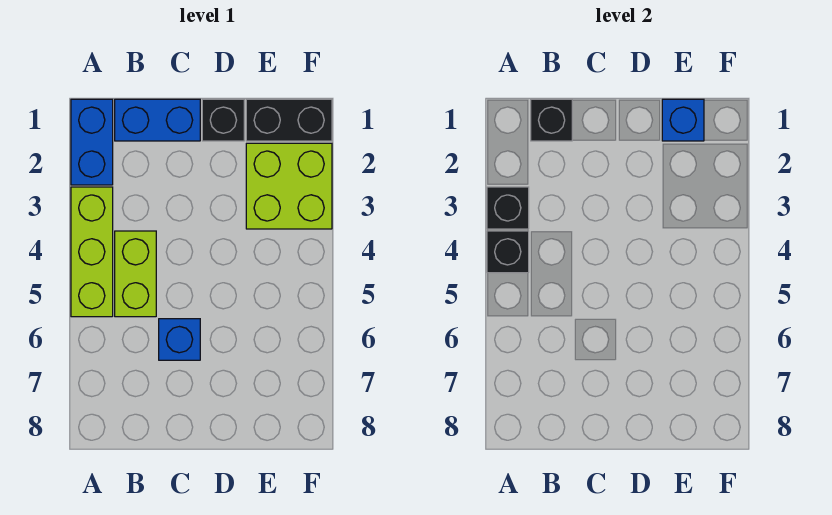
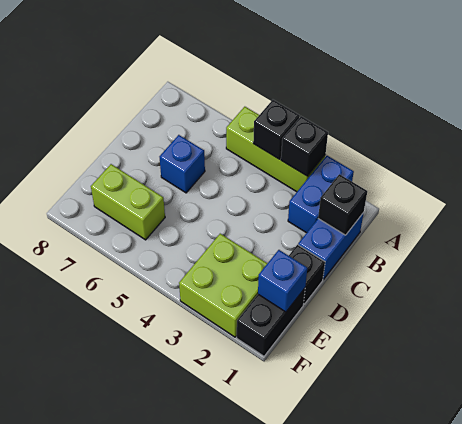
blue brick A1:A2 level 1 -> blue brick A2:B2 level 1
lime brick B4:B5 level 1 -> lime brick E6:E7 level 1

